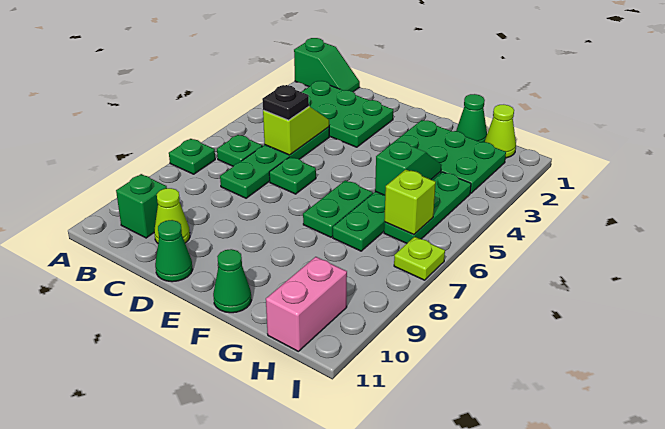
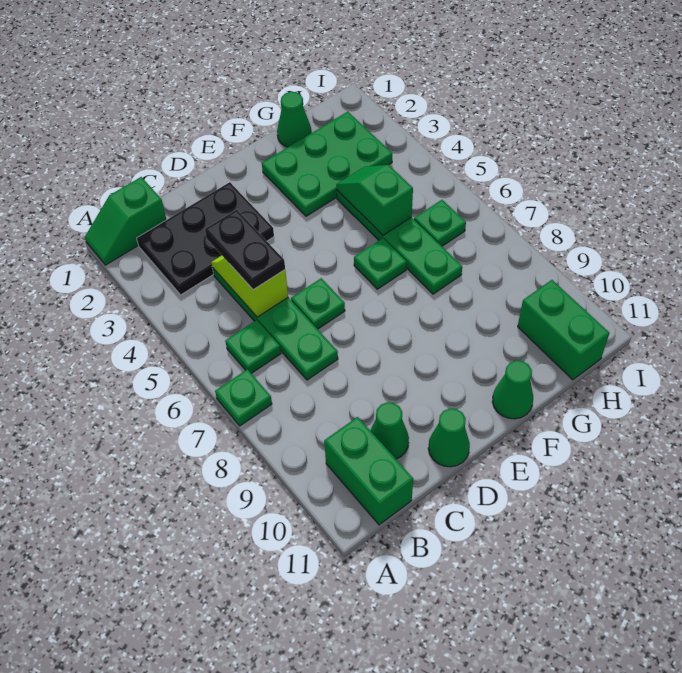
green slope A1:B1 level 1 top A -> green slope A1:B1 level 1 top B
green plate B2:D3 level 1 -> black plate B2:D3 level 1
green brick B10 level 1 -> green brick B10:B11 level 1
black plate C5 level 3 -> black plate C4:C5 level 3
lime cone C10 level 1 -> green cone C10 level 1
green plate F6:F7 level 1 -> green plate F6 level 1
lime cone H1 level 1 -> none
green plate H4:H6 level 1 -> green plate H6 level 1
lime brick H6 level 2 -> none
pink brick H10:H11 level 1 -> green brick H10:H11 level 1
lime plate I7 level 1 -> none

